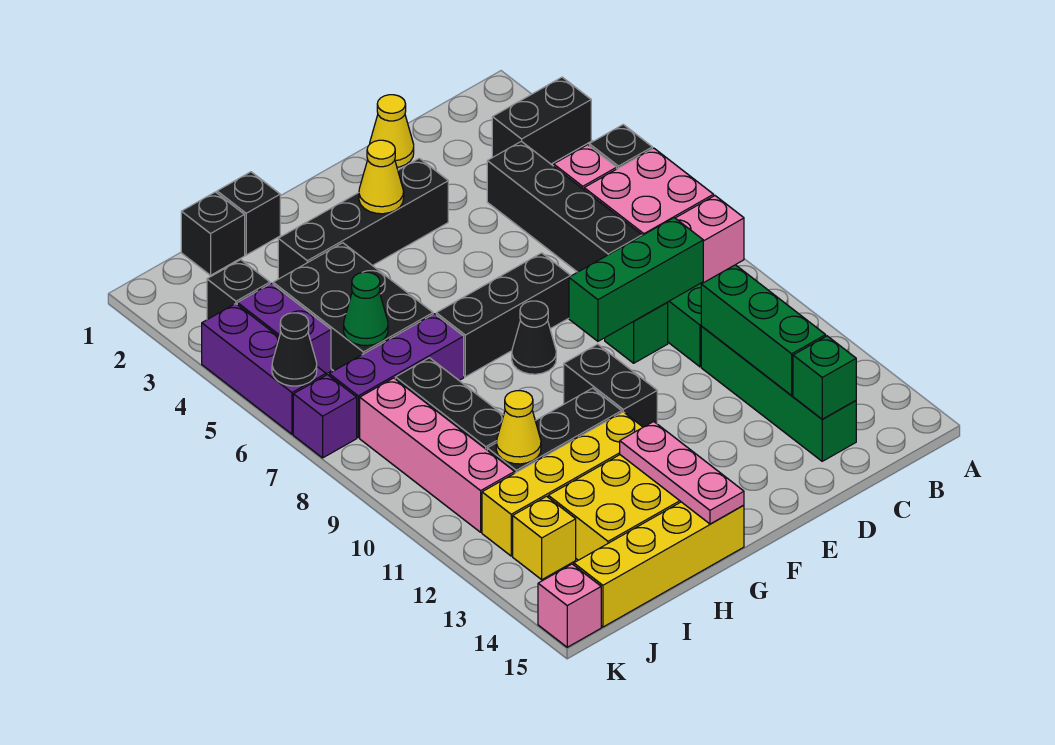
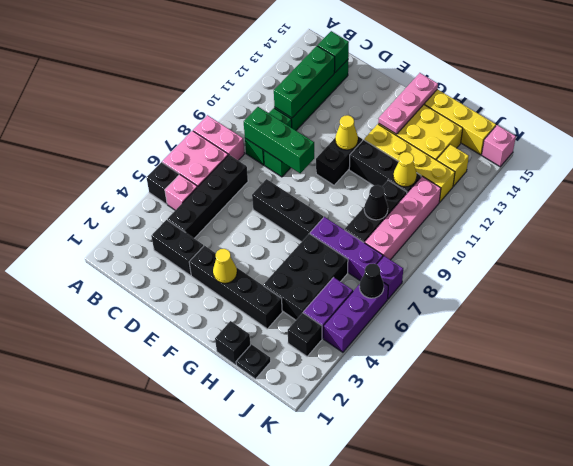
black brick A3:B3 level 1 -> black brick C3:D3 level 1
yellow cone D1 level 1 -> yellow cone F11 level 2
black cone F8 level 1 -> black cone I9 level 2
black brick I1 level 1 -> black plate I1 level 1
green cone I6 level 2 -> none

